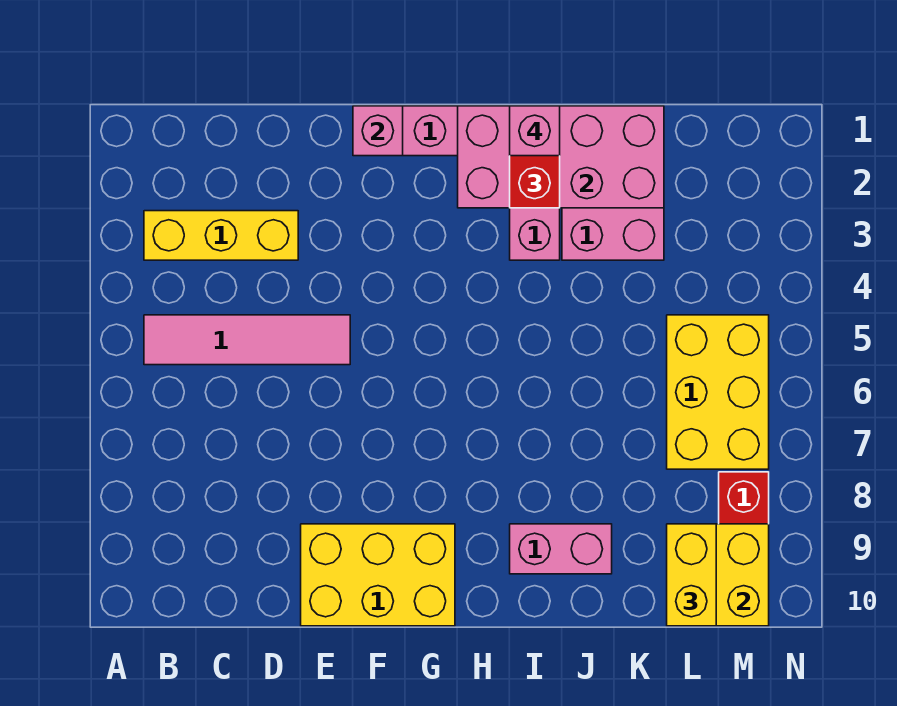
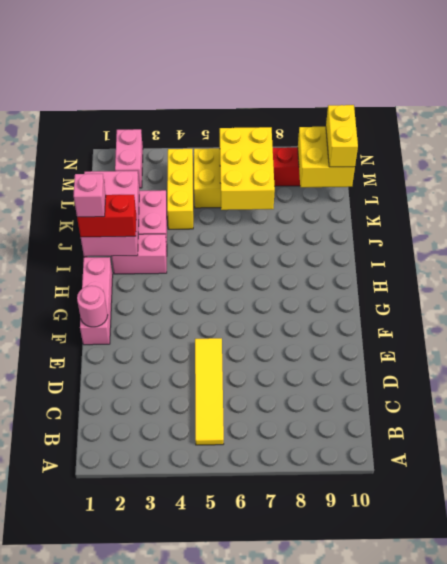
yellow brick B3:D3 level 1 -> yellow brick K4:M4 level 1
pink tile B5:E5 level 1 -> yellow tile B5:E5 level 1
yellow brick E9:G10 level 1 -> yellow brick K6:M7 level 2
pink brick F1 level 2 -> pink round brick F1 level 2
pink brick H1:K2 level 2 -> pink brick I1:K2 level 2
pink brick I9:J9 level 1 -> pink brick M2:N2 level 1
yellow brick L9:L10 level 3 -> yellow brick L10:M10 level 3

